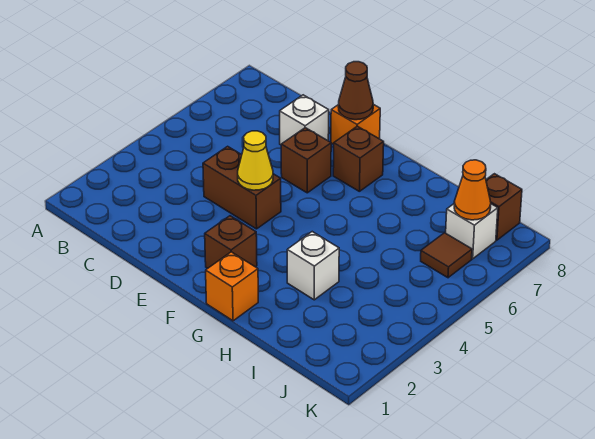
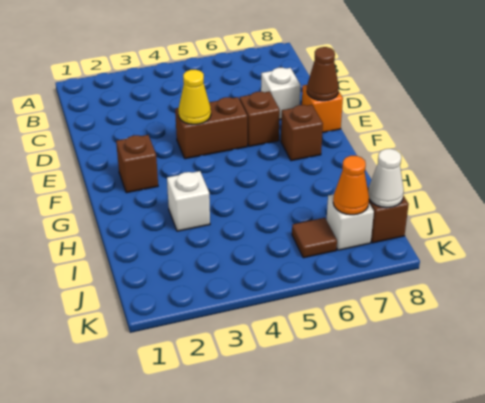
brown brick D4:E4 level 1 -> brown brick E4:E5 level 1
orange brick G1 level 1 -> none
none -> white cone J8 level 2

